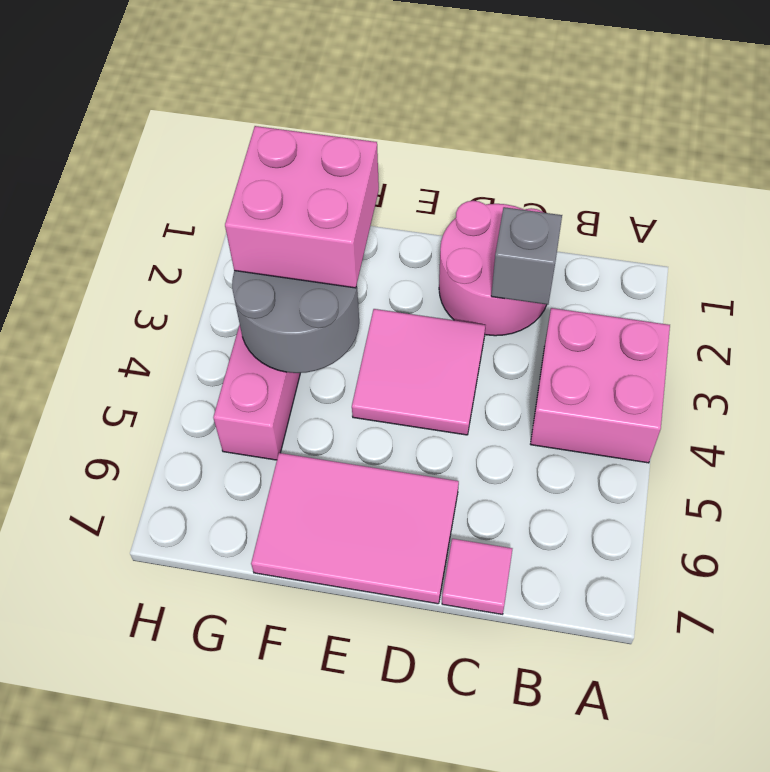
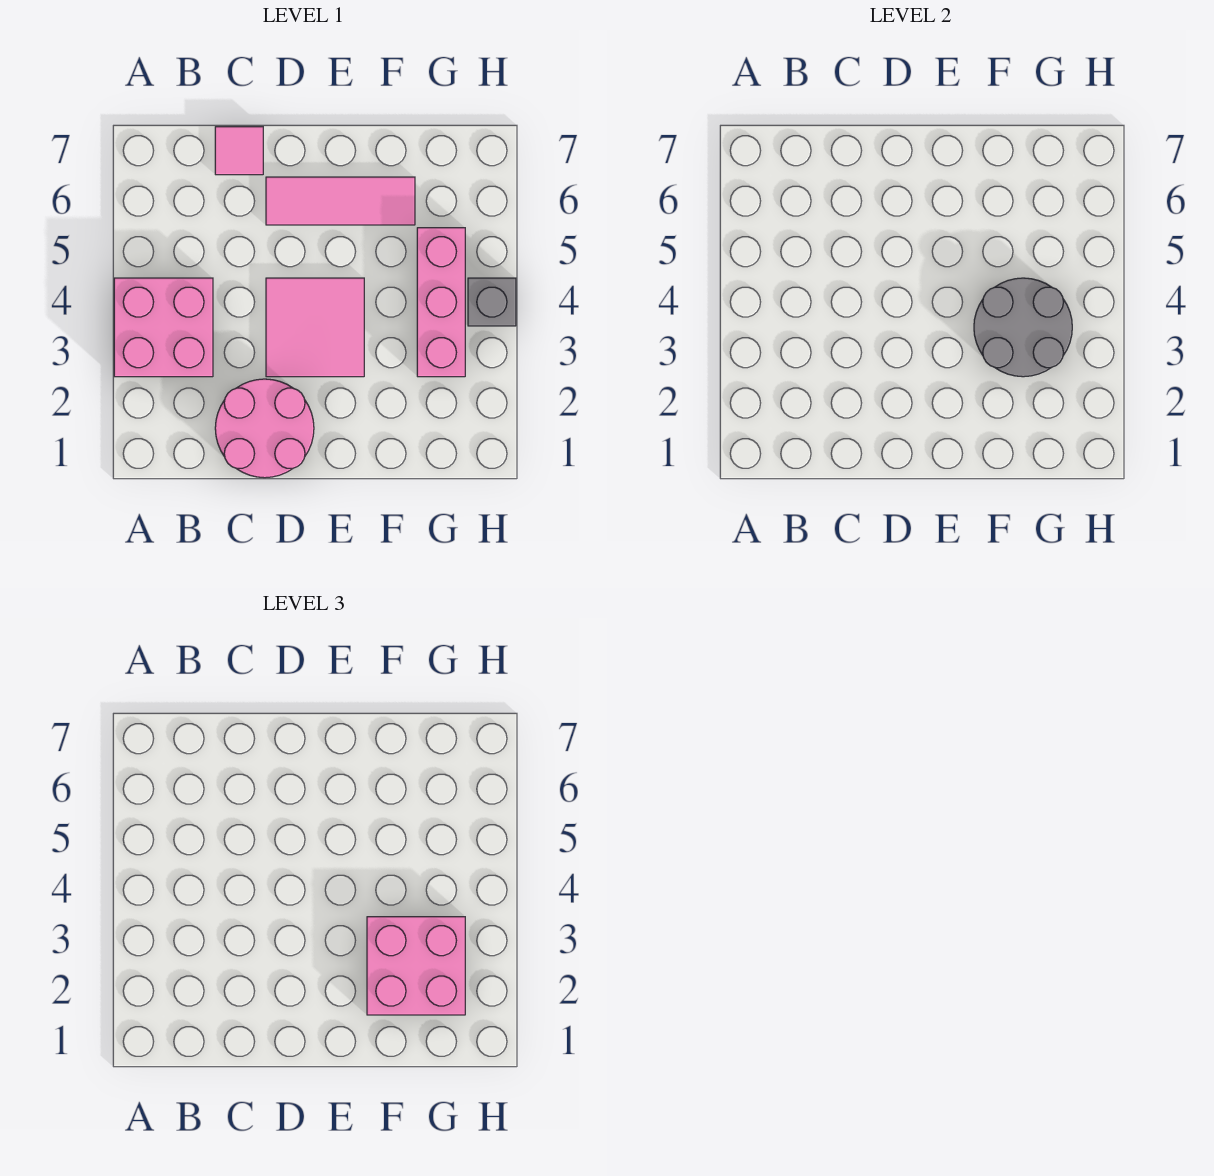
grey brick C2 level 2 -> grey brick H4 level 1
pink tile D6:F7 level 1 -> pink tile D6:F6 level 1

